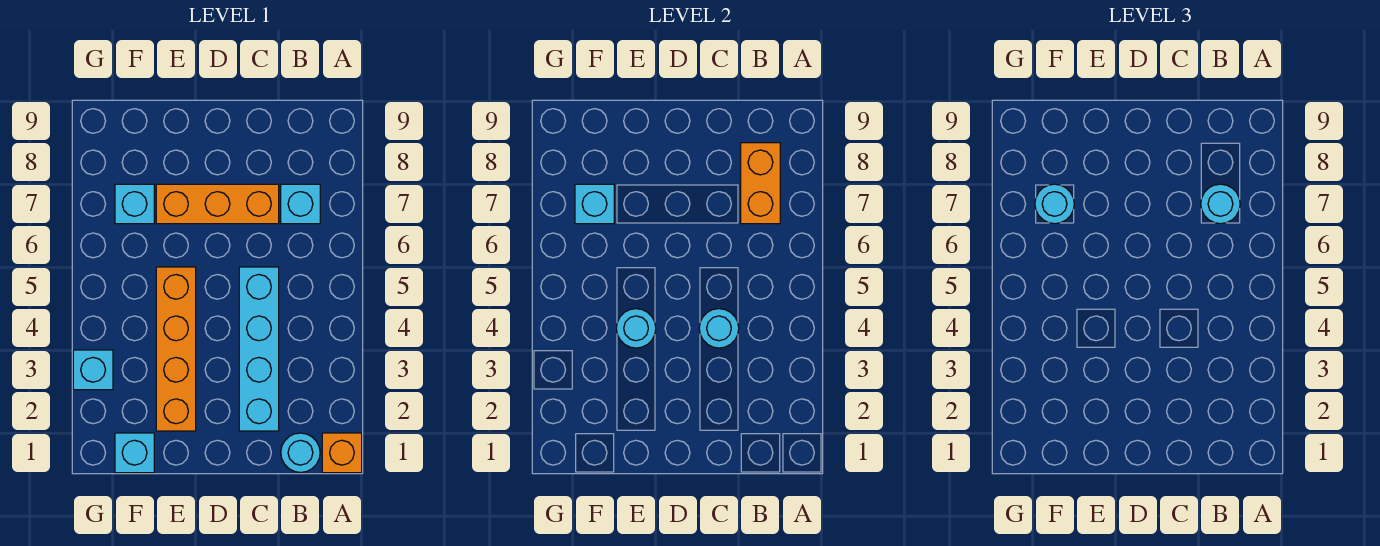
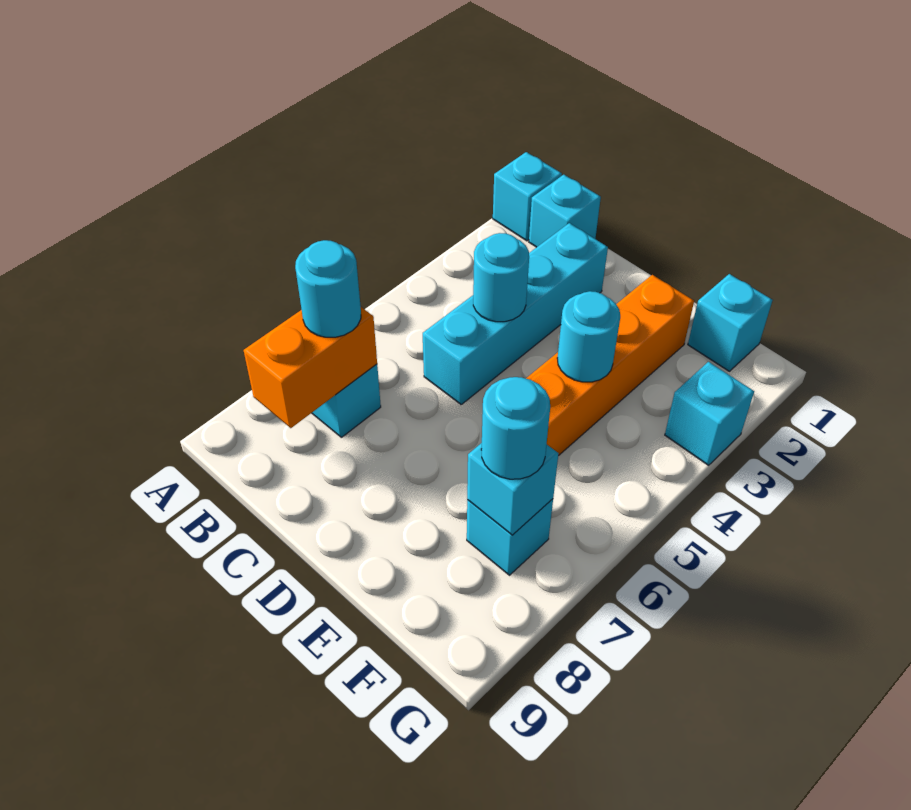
orange brick A1 level 1 -> cyan brick A1 level 1
cyan round brick B1 level 1 -> cyan brick B1 level 1
orange brick C7:E7 level 1 -> none

